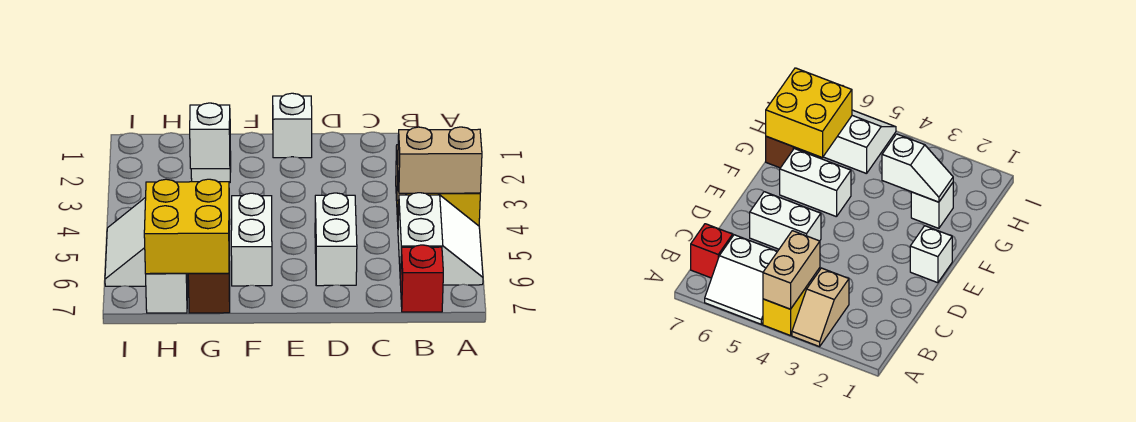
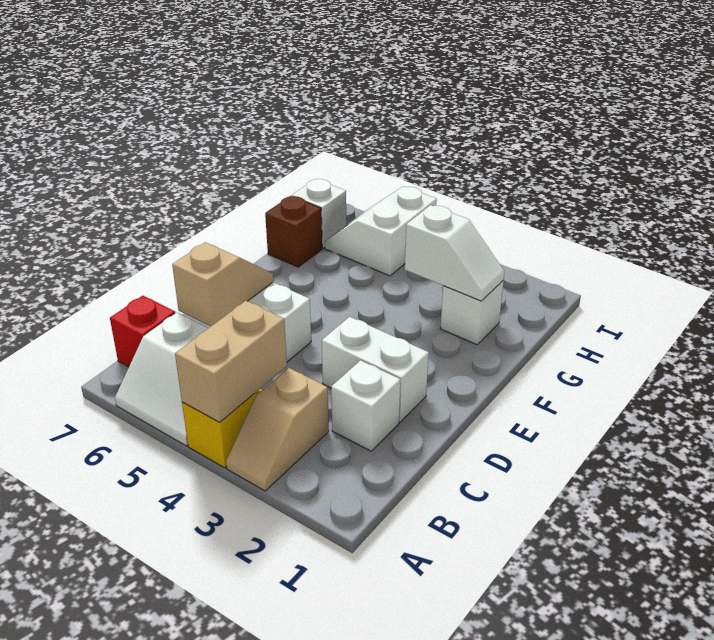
none -> tan slope C6:D6 level 2 top C
white brick E1 level 1 -> white brick C2 level 1
white brick F5:F6 level 1 -> white brick D2:D3 level 1
yellow brick G6:H7 level 2 -> none
white slope H5:I6 level 1 top H -> white slope H5:I6 level 1 top 5

